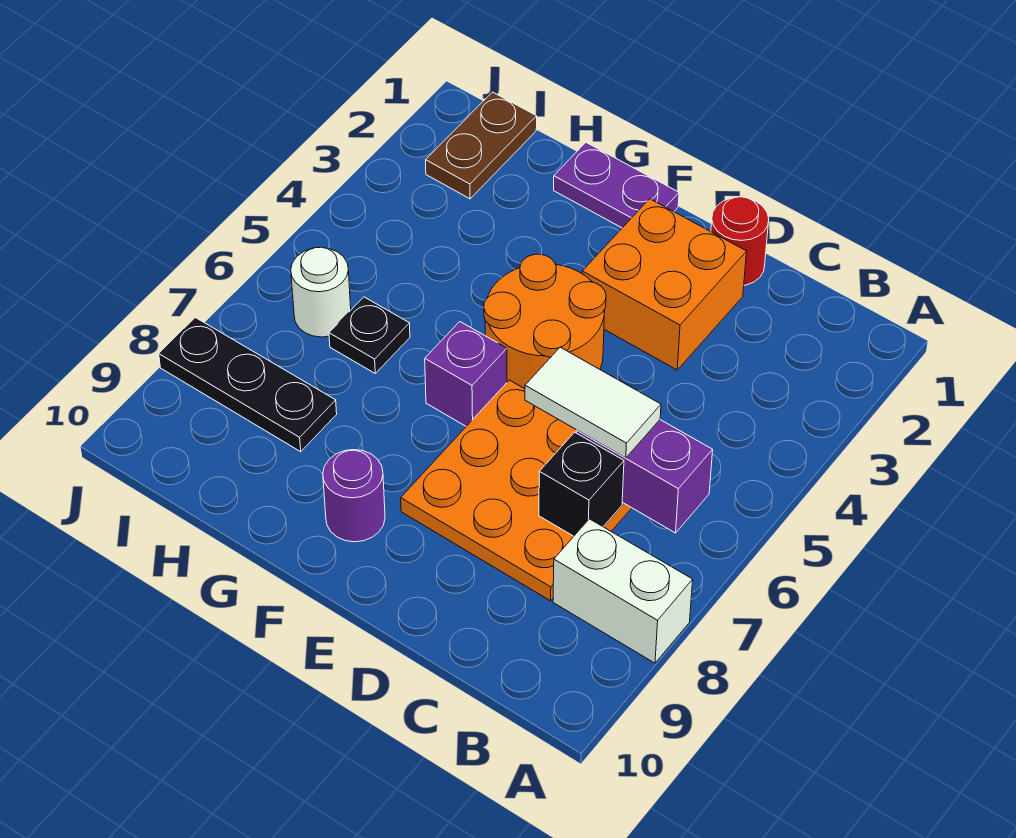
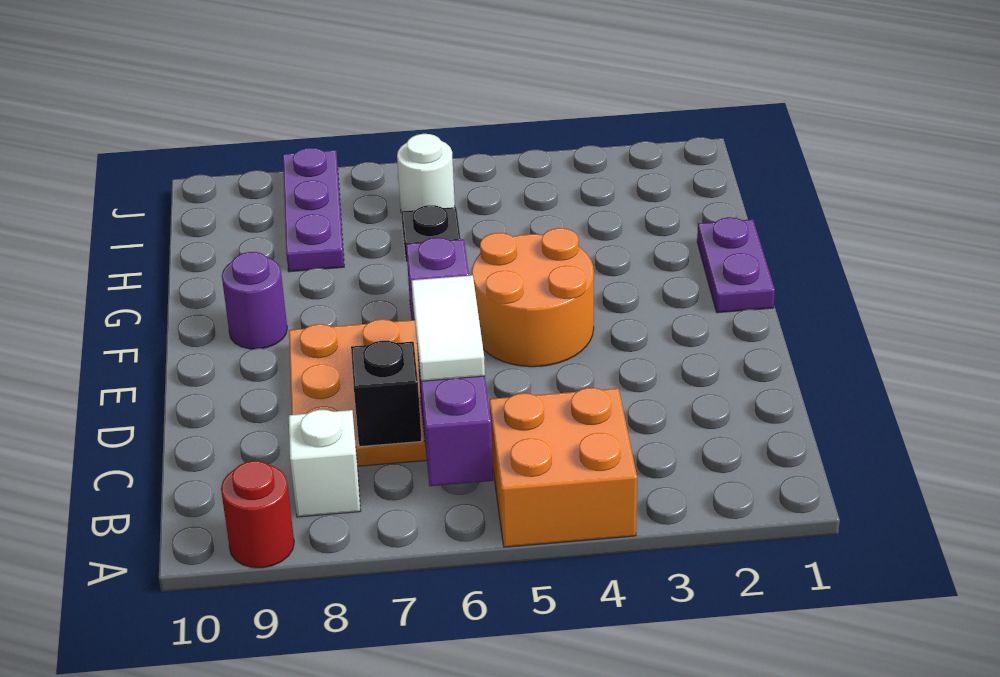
white brick A8:B8 level 1 -> white brick B8 level 1
red round brick D1 level 1 -> red round brick A9 level 1
orange brick D2:E3 level 1 -> orange brick A4:B5 level 1
black plate H8:J8 level 1 -> purple plate H8:J8 level 1
brown plate I1:I2 level 1 -> none

